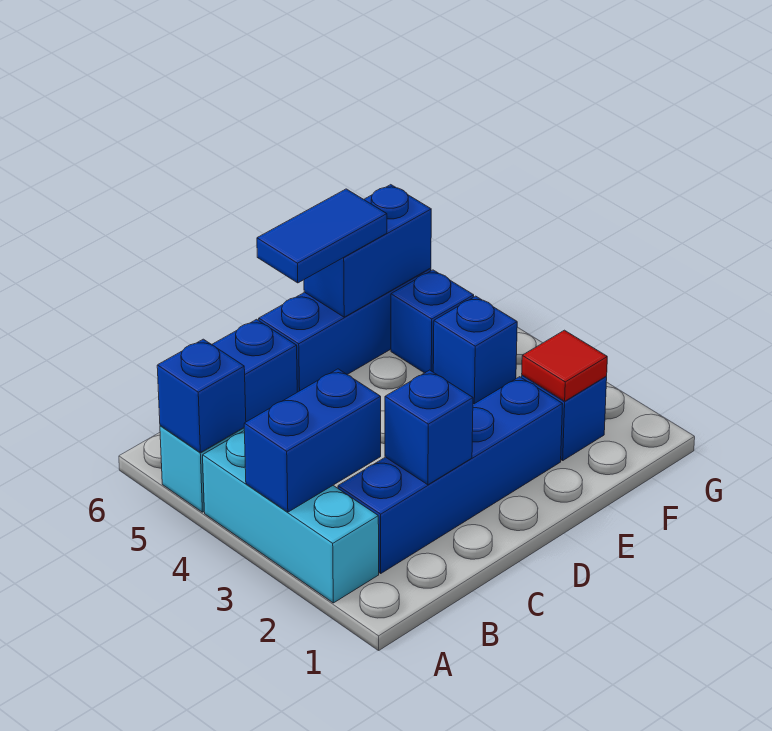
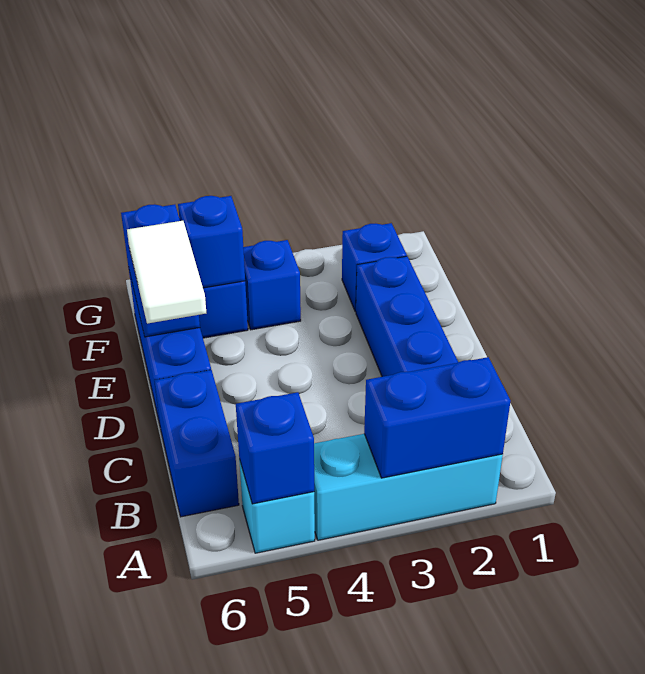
blue brick A3:B3 level 2 -> blue brick A2:A3 level 2
blue brick C2 level 2 -> blue brick F5 level 2
blue tile D6:E6 level 3 -> white tile D6:E6 level 3
red tile F2 level 2 -> none

